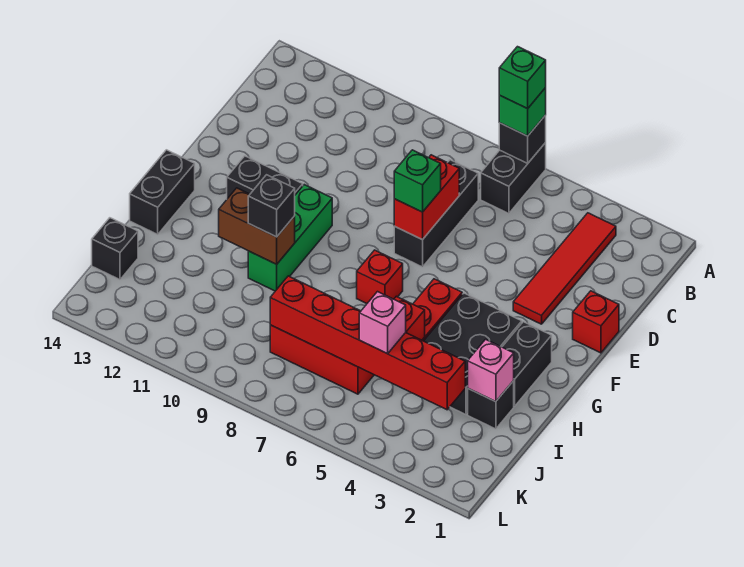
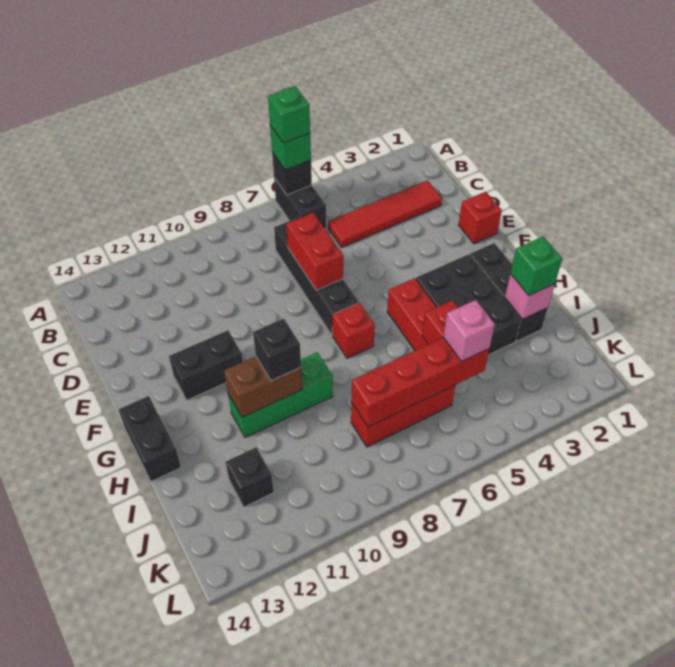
red tile B3:E3 level 1 -> red tile C2:C5 level 1
black brick C7:E7 level 1 -> black brick C7:F7 level 1
green brick E7 level 3 -> green brick I2 level 3
green brick F10:H10 level 1 -> green brick H9:H11 level 1
red brick J3:J8 level 2 -> red brick J5:J8 level 2
black brick J14 level 1 -> black brick J12 level 1

